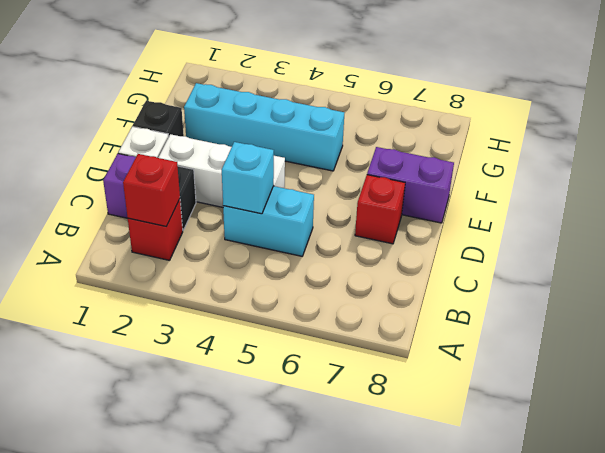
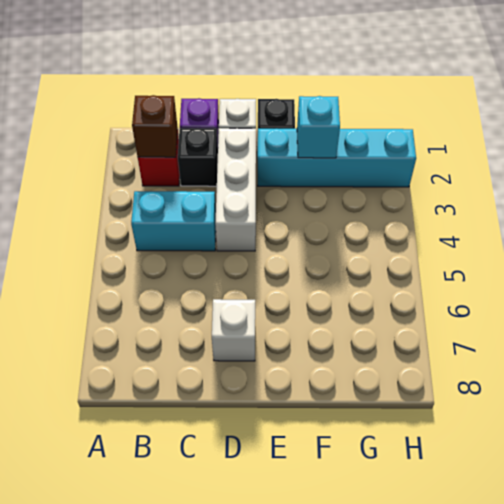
red brick B2 level 2 -> brown brick B2 level 2
cyan brick C4:C5 level 1 -> cyan brick B4:C4 level 1
cyan brick C4 level 2 -> cyan brick F2 level 2
red brick D7 level 1 -> white brick D7 level 1
purple brick E7:E8 level 1 -> none
cyan brick F2:F5 level 1 -> cyan brick E2:H2 level 1

